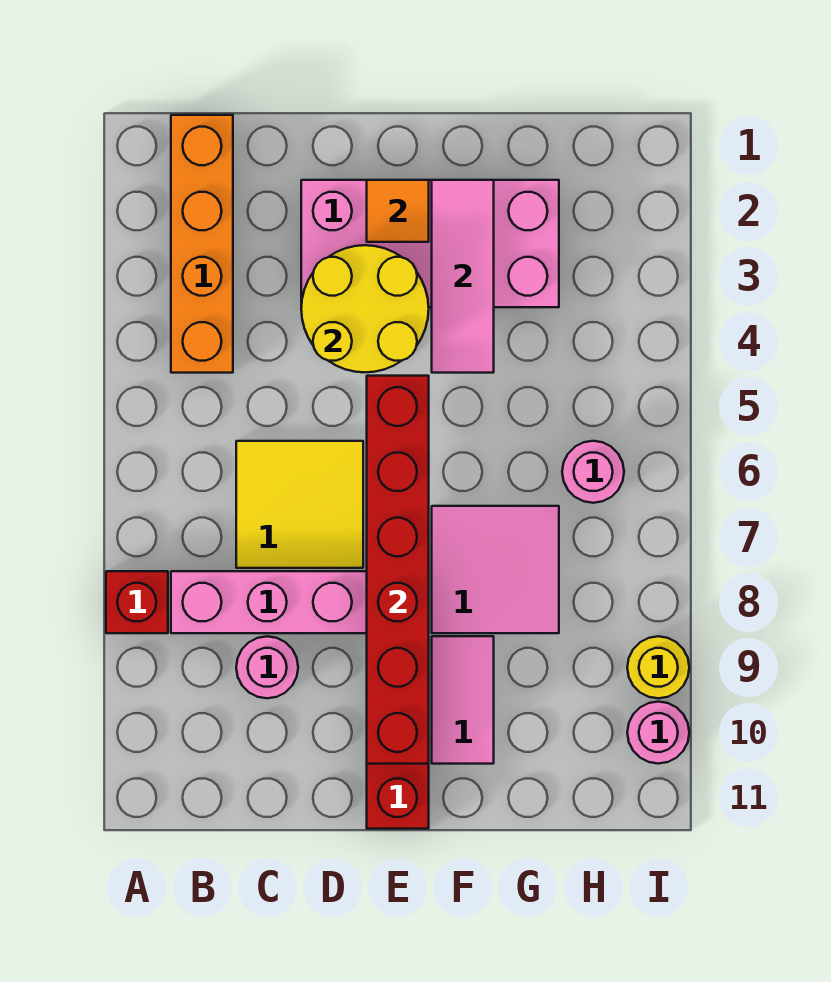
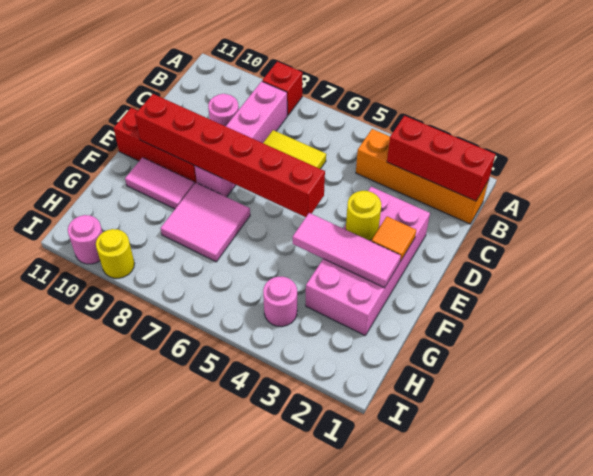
none -> red brick B1:B3 level 2
yellow round brick D3:E4 level 2 -> yellow round brick E3 level 2
pink round brick H6 level 1 -> pink round brick H4 level 1

